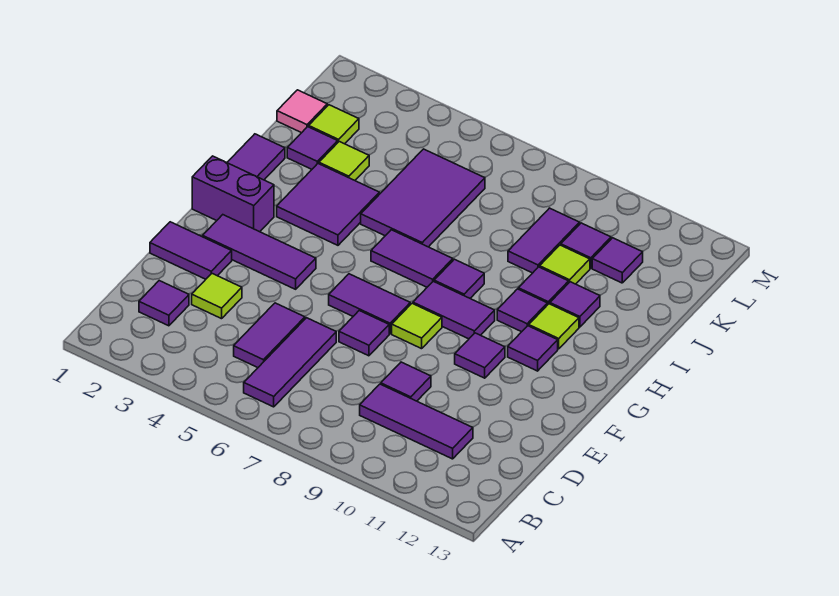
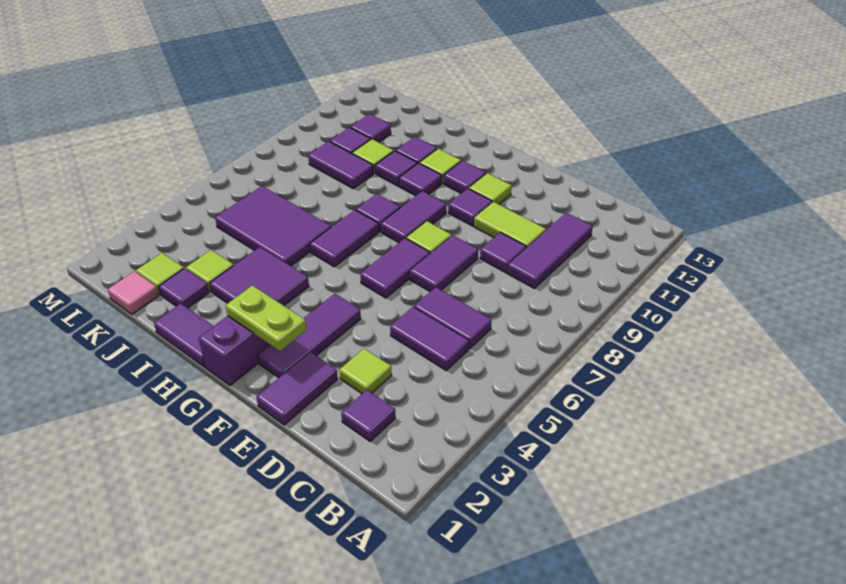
purple tile B6:D6 level 1 -> purple tile C6:D6 level 1
none -> lime tile D10:E10 level 1
purple tile E7 level 1 -> purple tile E7:E8 level 1
none -> lime plate F2:G2 level 2
none -> lime tile F11 level 1

